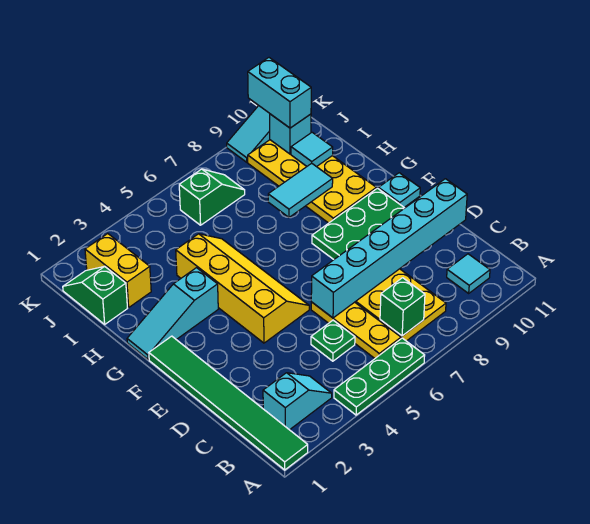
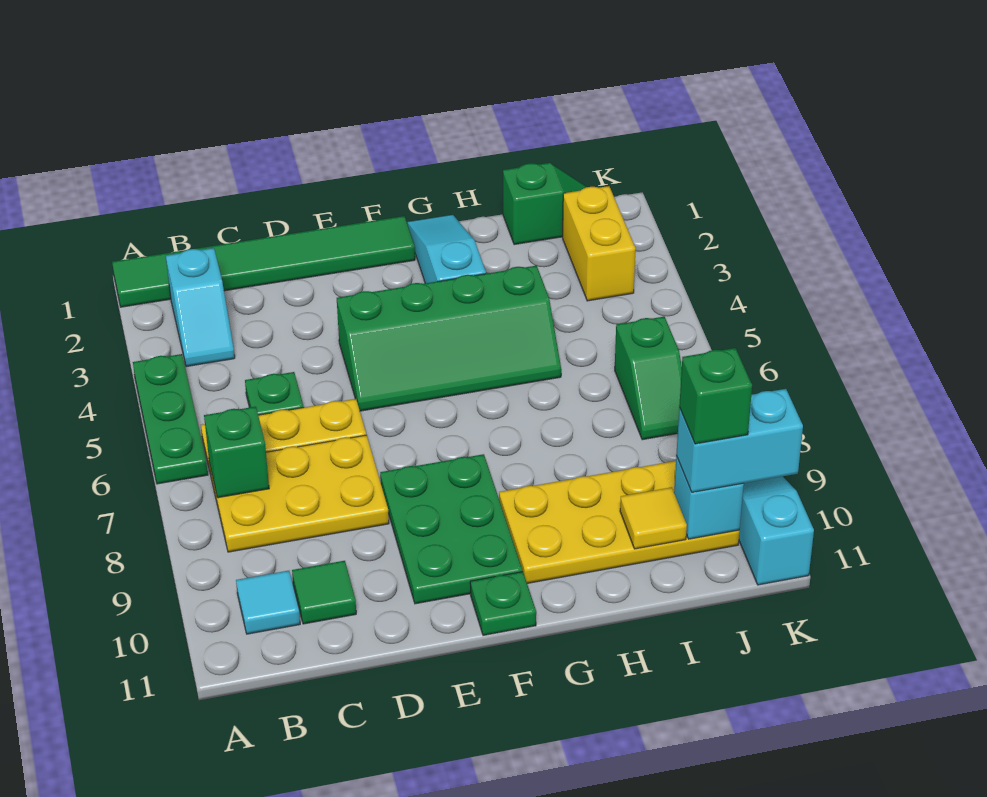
none -> green tile C10 level 1
cyan brick D6:D11 level 2 -> none
yellow slope E4:H5 level 1 top 4 -> green slope E4:H5 level 1 top 4
cyan plate F11 level 1 -> green plate F11 level 1
cyan tile H8:H9 level 2 -> none
yellow brick I2:J2 level 1 -> yellow brick J2:J3 level 1
cyan tile I10 level 2 -> yellow tile I10 level 2
none -> green brick J10 level 4

